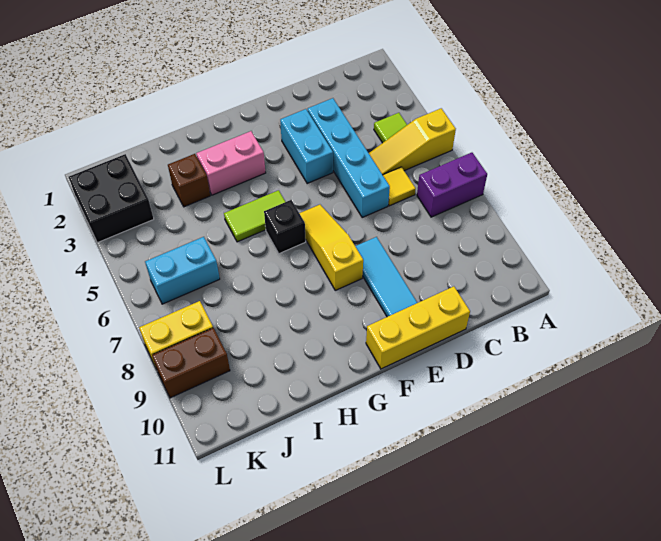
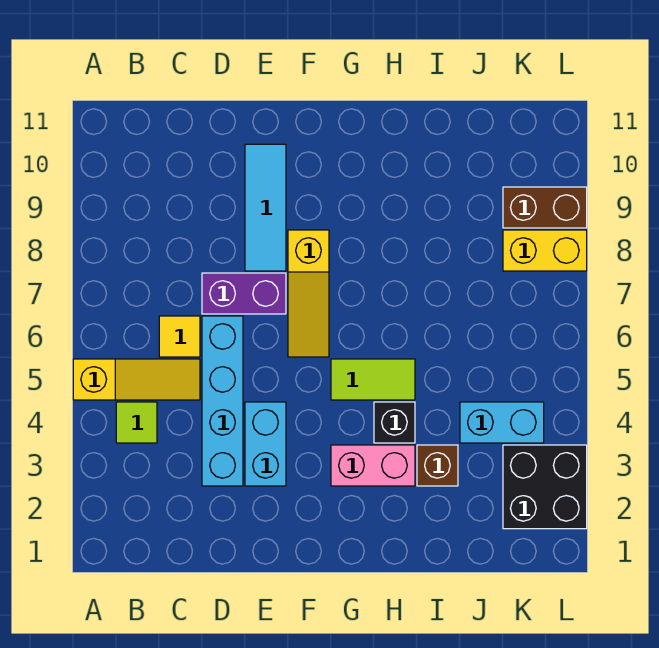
purple brick A7:B7 level 1 -> purple brick D7:E7 level 1
yellow brick D11:F11 level 1 -> none
black brick G6 level 1 -> black brick H4 level 1
cyan brick J6:K6 level 1 -> cyan brick J4:K4 level 1

